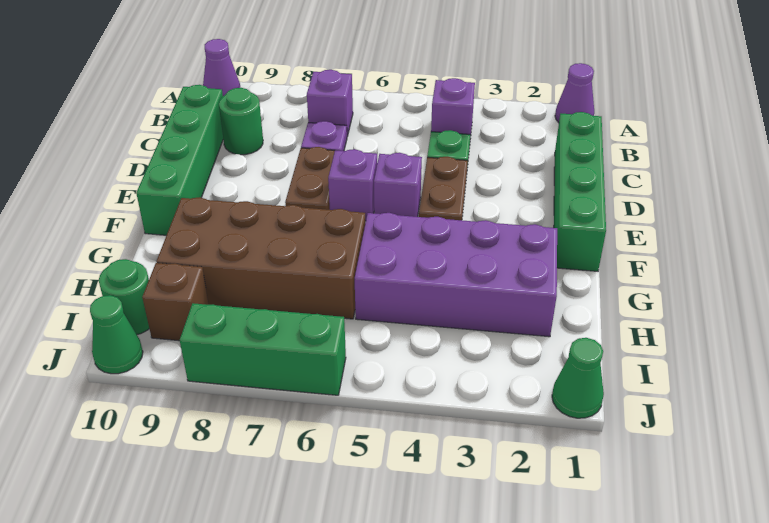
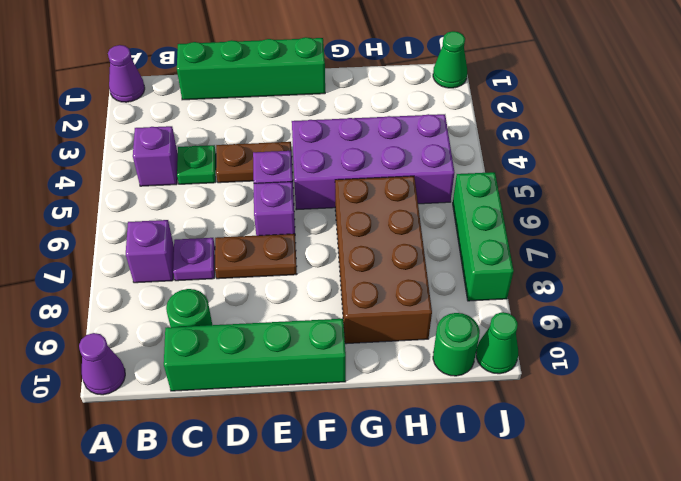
purple brick G2:H5 level 1 -> purple brick F4:I5 level 1
brown brick I9 level 1 -> none

